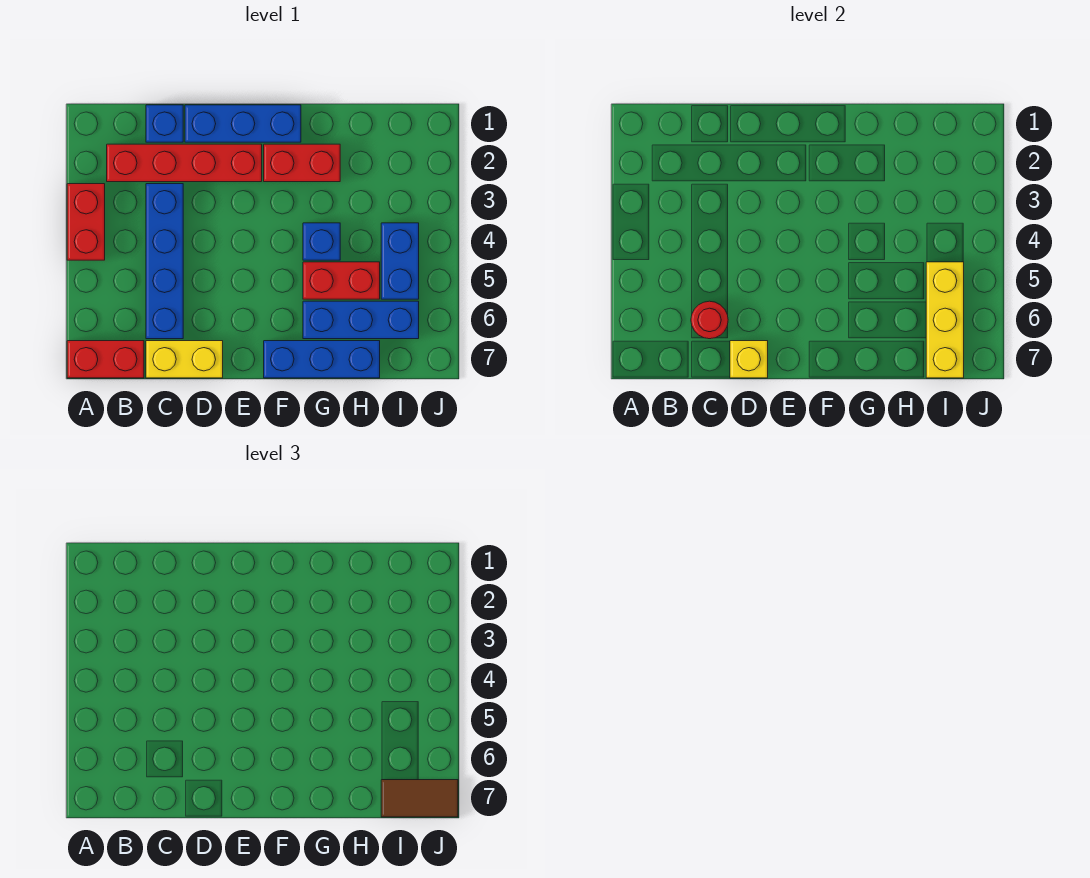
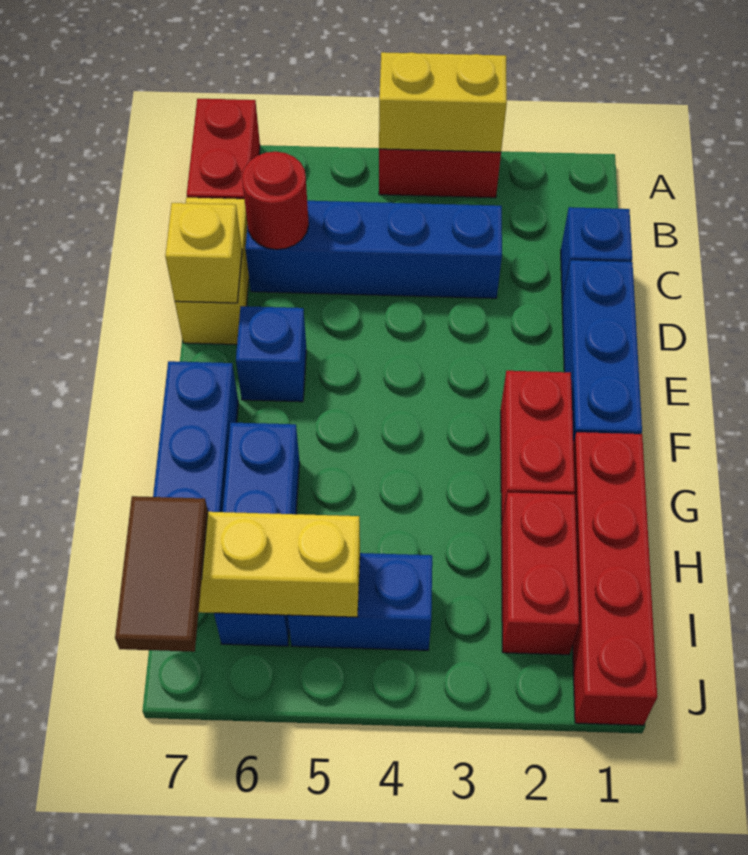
none -> yellow brick A3:A4 level 2
red brick B2:E2 level 1 -> red brick G1:J1 level 1
blue brick G4 level 1 -> blue brick E6 level 1
red brick G5:H5 level 1 -> red brick H2:I2 level 1

